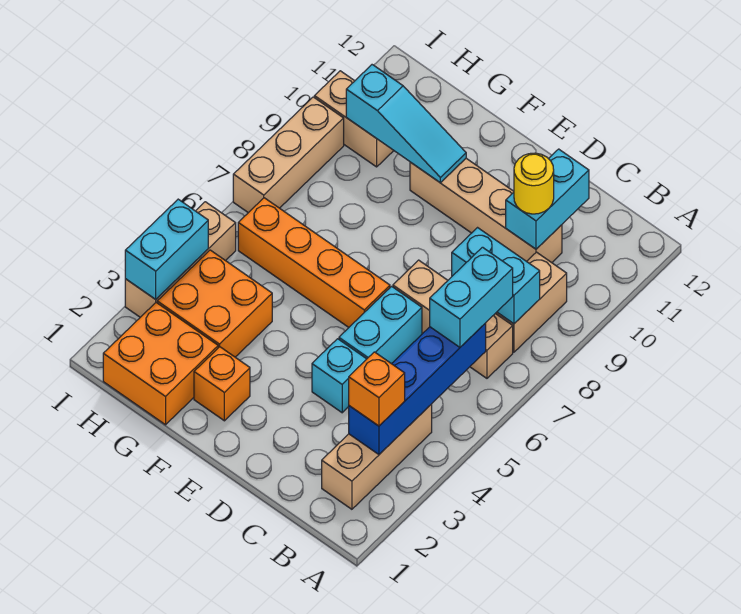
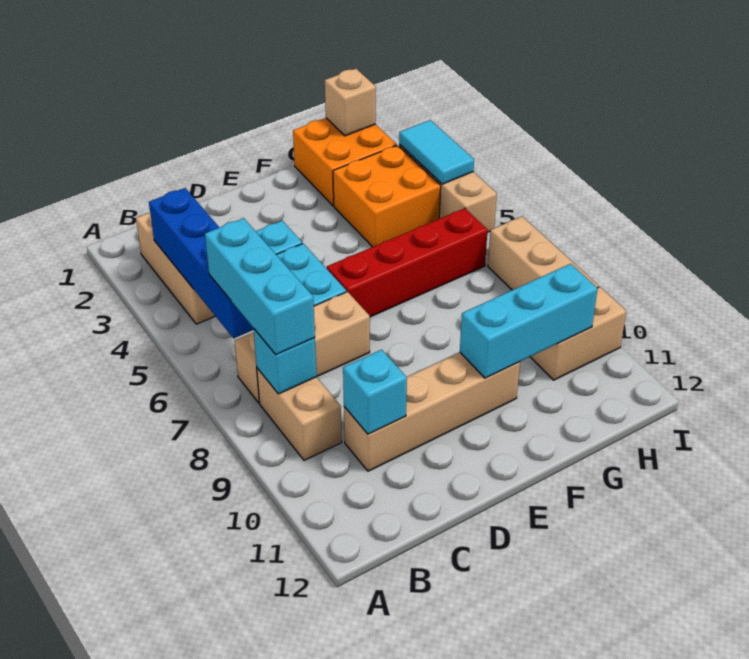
orange brick B3 level 3 -> none
cyan brick B6:B7 level 3 -> cyan brick B6:B8 level 3
cyan brick B8:C8 level 2 -> cyan brick B8 level 2
cyan brick C10:C11 level 2 -> cyan brick C10 level 2
yellow round brick C10 level 3 -> none
orange brick E6:H6 level 1 -> red brick E6:H6 level 1
orange brick F2 level 1 -> none
cyan slope F10:H10 level 2 top H -> cyan brick F10:H10 level 2
none -> tan brick H1 level 2
cyan brick I3:I4 level 2 -> cyan tile I3:I4 level 2

